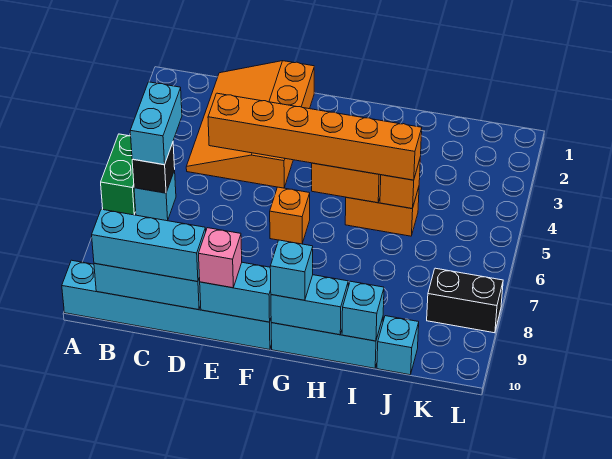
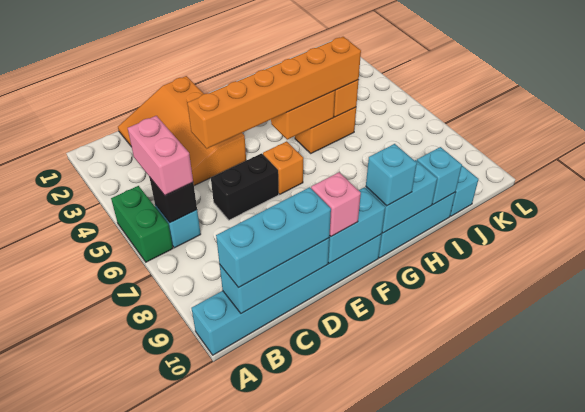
cyan brick B5:B6 level 3 -> pink brick B5:B6 level 3
black brick K8:L8 level 1 -> black brick D6:E6 level 1

